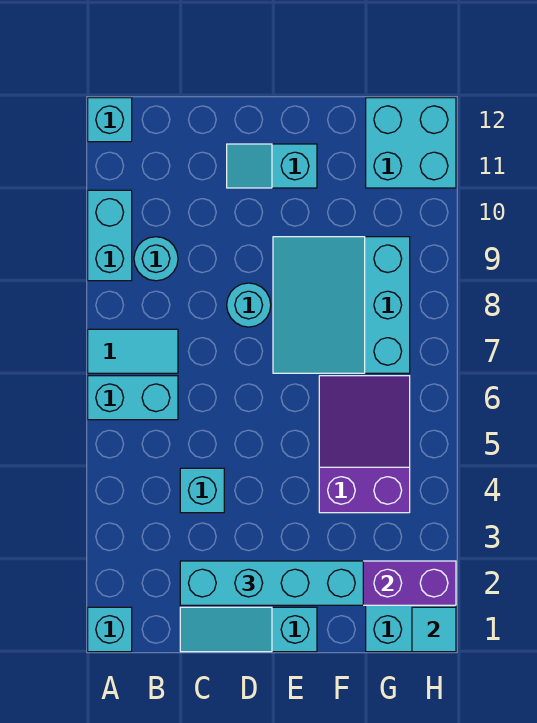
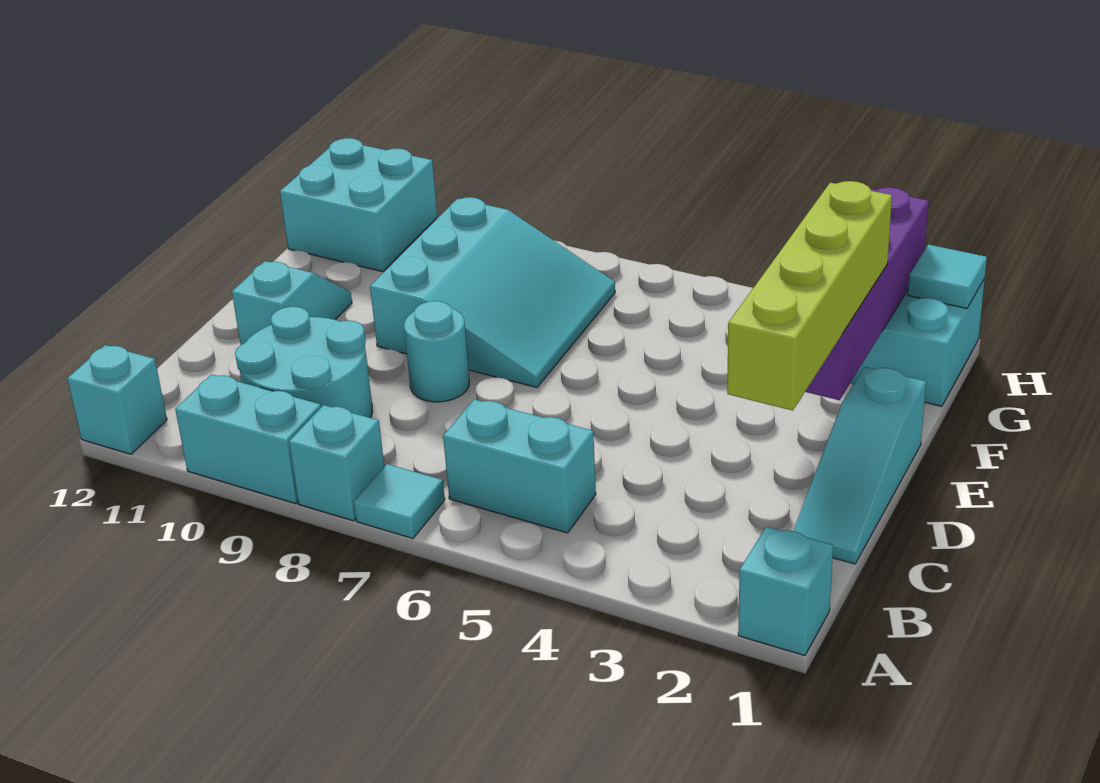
cyan brick A6:B6 level 1 -> cyan brick B5:B6 level 1
cyan tile A7:B7 level 1 -> cyan tile A7 level 1
cyan round brick B9 level 1 -> cyan round brick B9:C10 level 1
cyan brick C2:F2 level 3 -> lime brick C2:F2 level 3
cyan brick C4 level 1 -> cyan brick A8 level 1
cyan slope D11:E11 level 1 top E -> cyan slope D11:E11 level 1 top D
cyan slope E7:G9 level 1 top G -> cyan slope E7:G9 level 1 top 9
purple slope F4:G6 level 1 top 4 -> none

